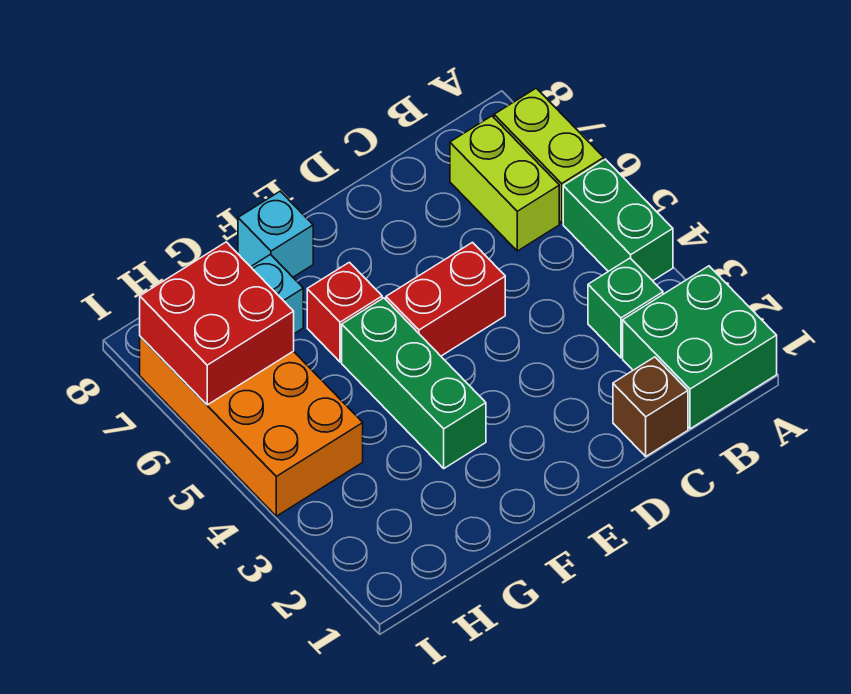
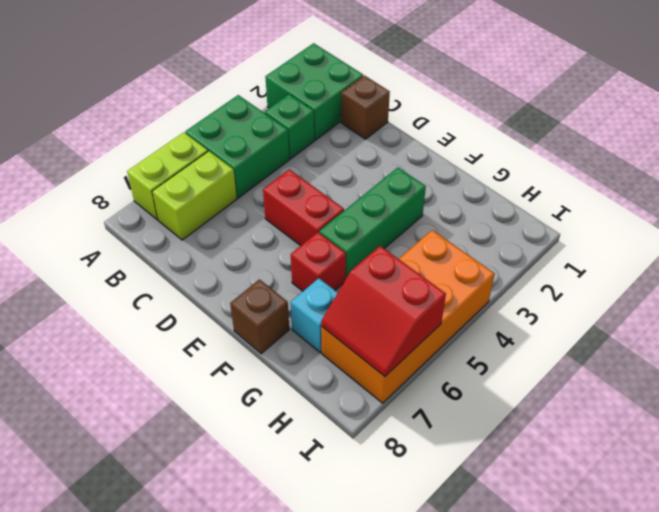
green brick A4:A5 level 1 -> green brick A4:B5 level 1
cyan brick F8 level 1 -> brown brick F8 level 1
red brick H6:I7 level 2 -> red slope H6:I7 level 2 top 6

